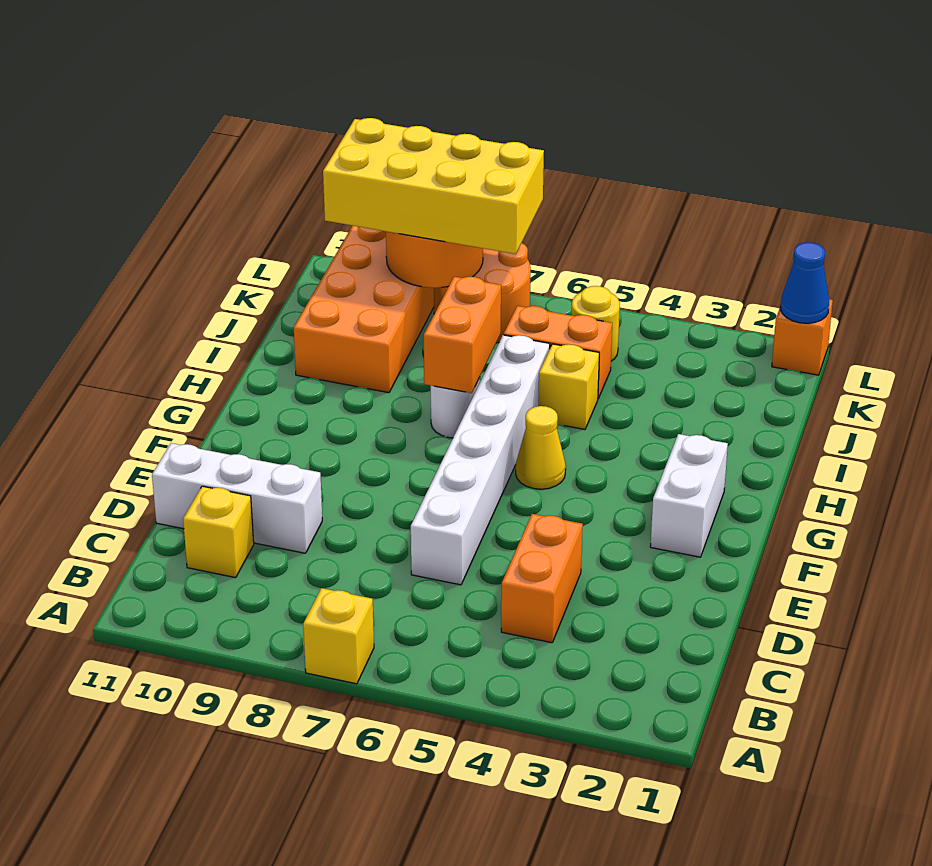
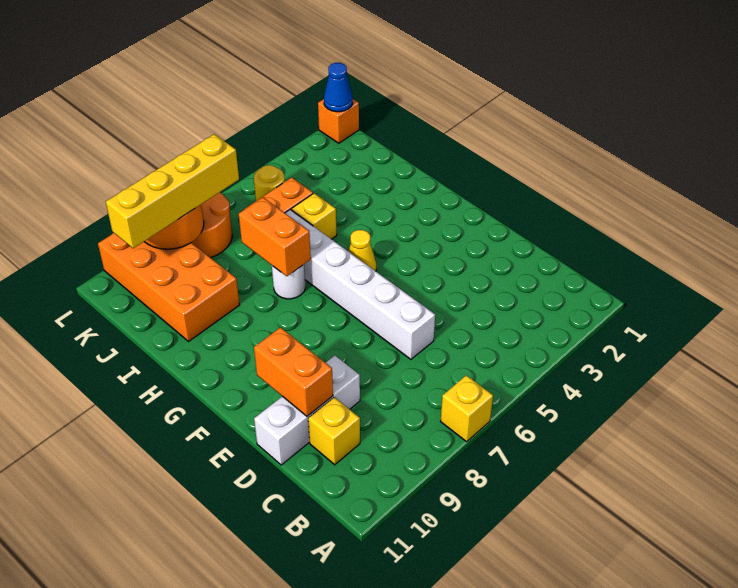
orange brick C4:D4 level 1 -> orange brick D10:E10 level 2
white brick F2:G2 level 1 -> none
yellow brick K7:L10 level 3 -> yellow brick K7:K10 level 3

